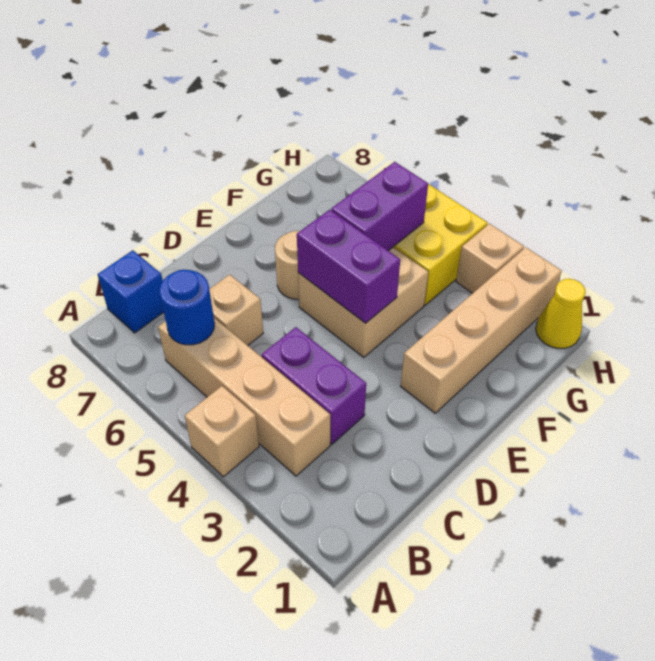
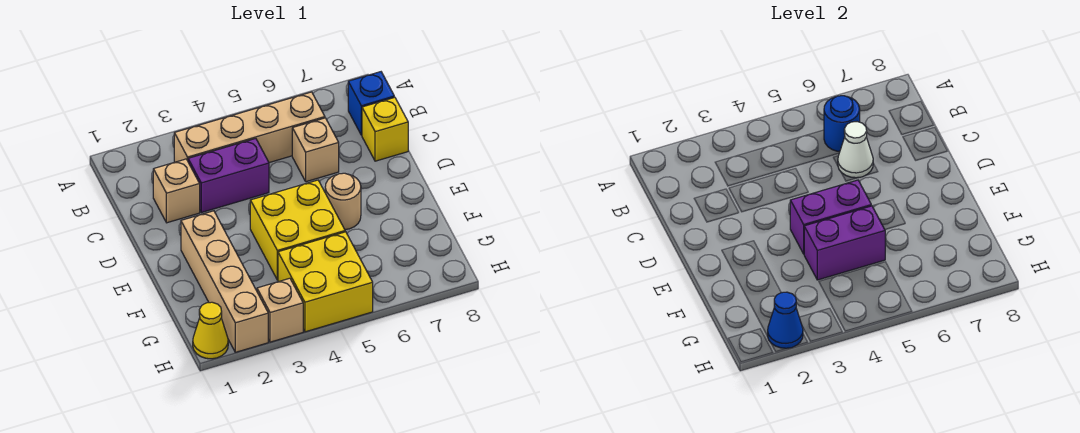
tan brick A4 level 1 -> tan brick C2 level 1
none -> white cone C6 level 2
none -> yellow brick C8 level 1
tan brick E4:F5 level 1 -> yellow brick E4:F5 level 1
purple brick F5:G5 level 2 -> purple brick F4:F5 level 2
none -> blue cone H2 level 2

